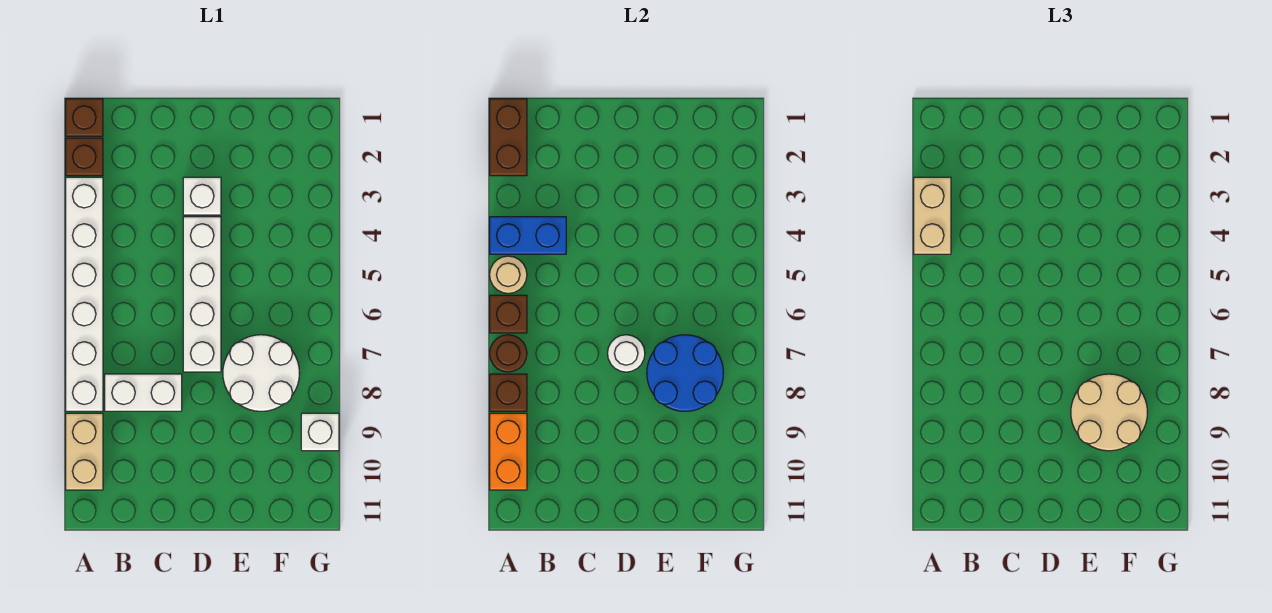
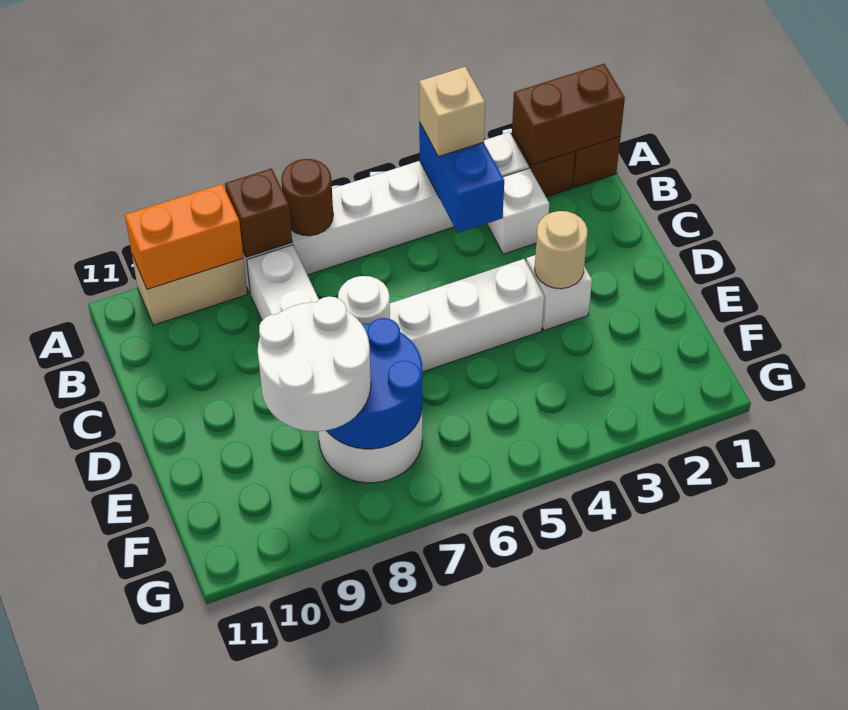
tan brick A3:A4 level 3 -> tan brick A4 level 3
tan round brick A5 level 2 -> tan round brick D3 level 2
brown brick A6 level 2 -> none
tan round brick E8:F9 level 3 -> white round brick E8:F9 level 3
white brick G9 level 1 -> white brick B3 level 1

